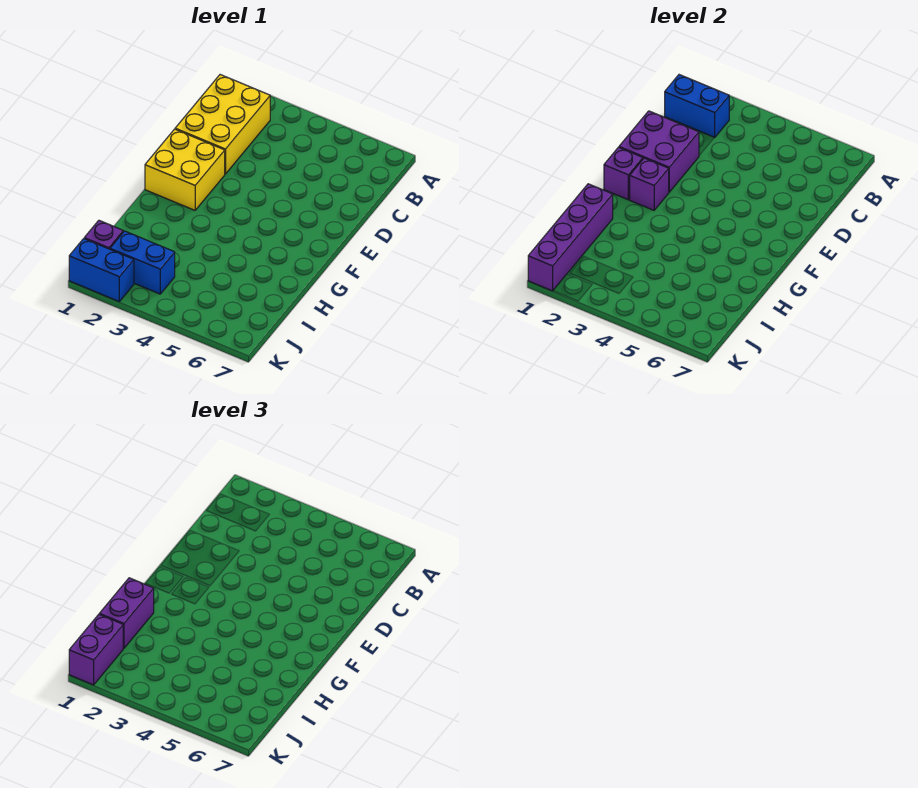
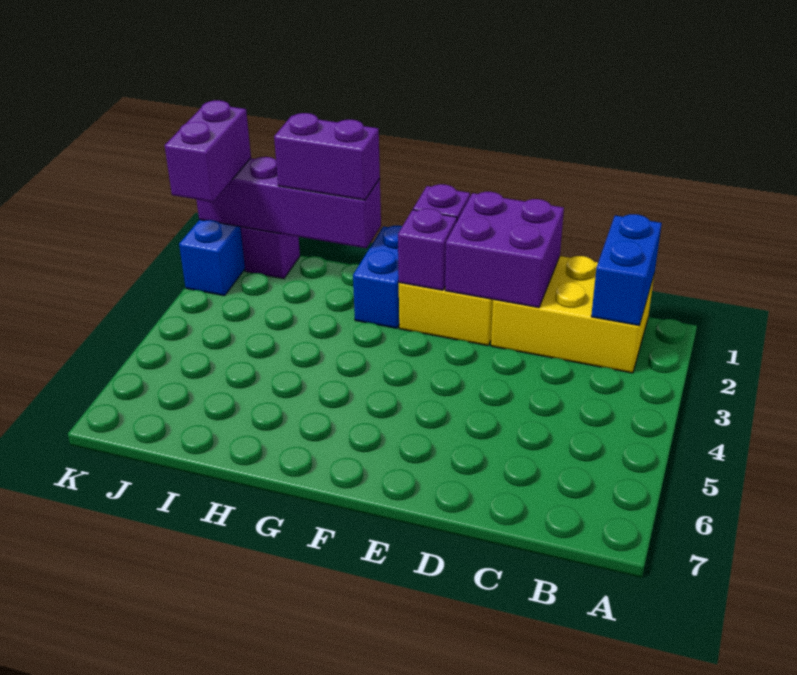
purple brick J1:K1 level 3 -> purple brick K1:K2 level 3
blue brick J2:J3 level 1 -> blue brick G1:G2 level 1

